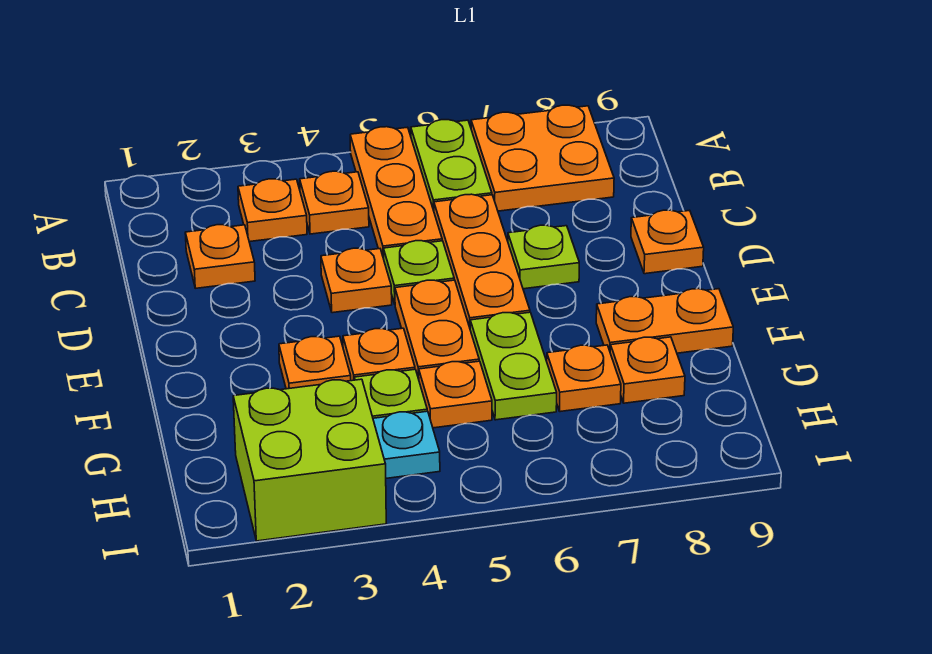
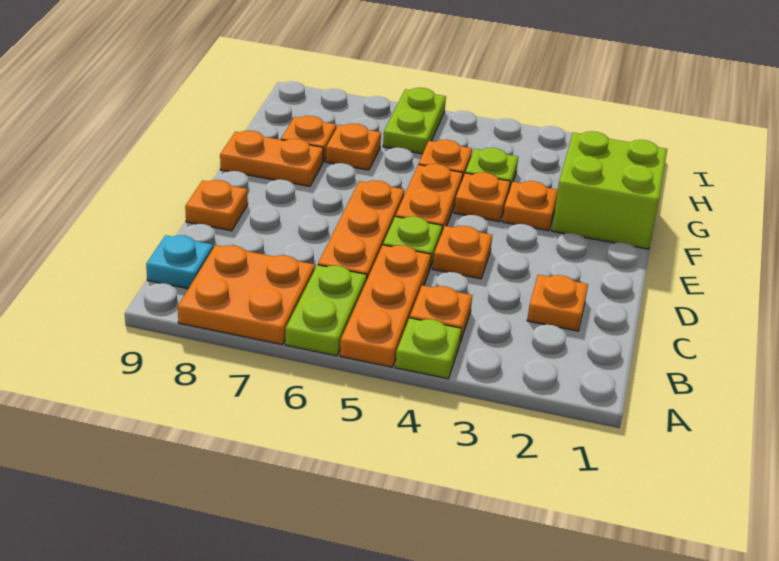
orange plate B3 level 1 -> none
lime plate D7 level 1 -> lime plate A4 level 1
lime plate F6:G6 level 1 -> lime plate H6:I6 level 1
lime brick H2:I3 level 1 -> lime brick F1:G2 level 1
cyan plate H4 level 1 -> cyan plate B9 level 1

